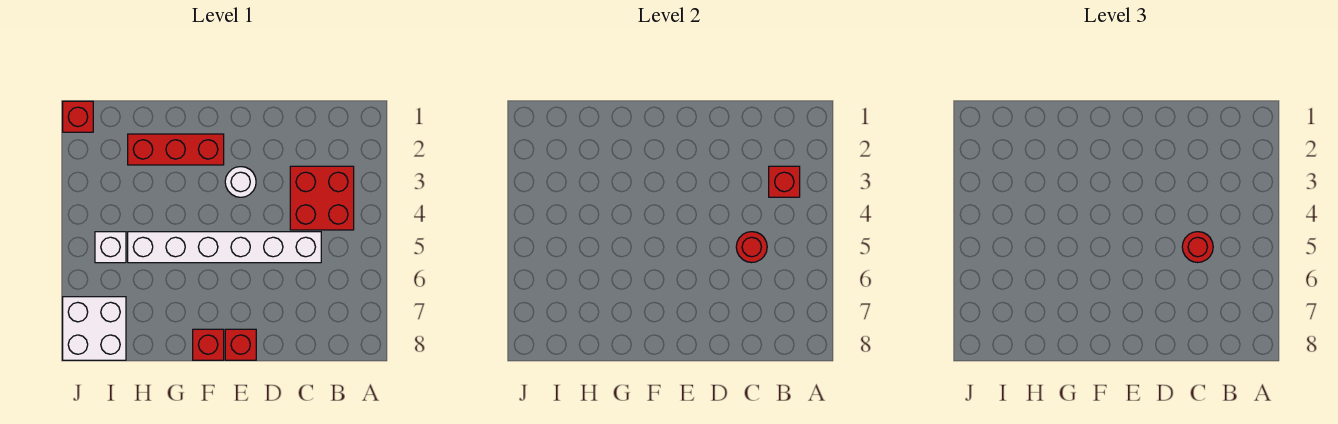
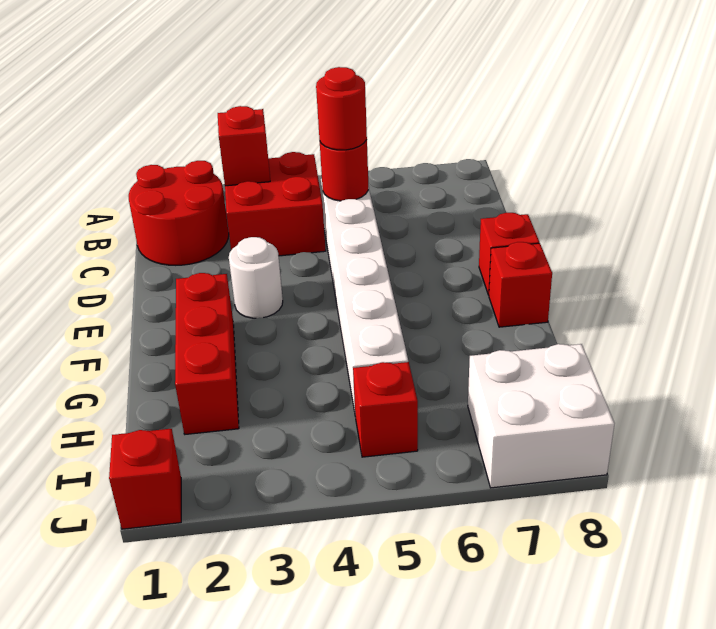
none -> red round brick B1:C2 level 1
white brick I5 level 1 -> red brick I5 level 1

